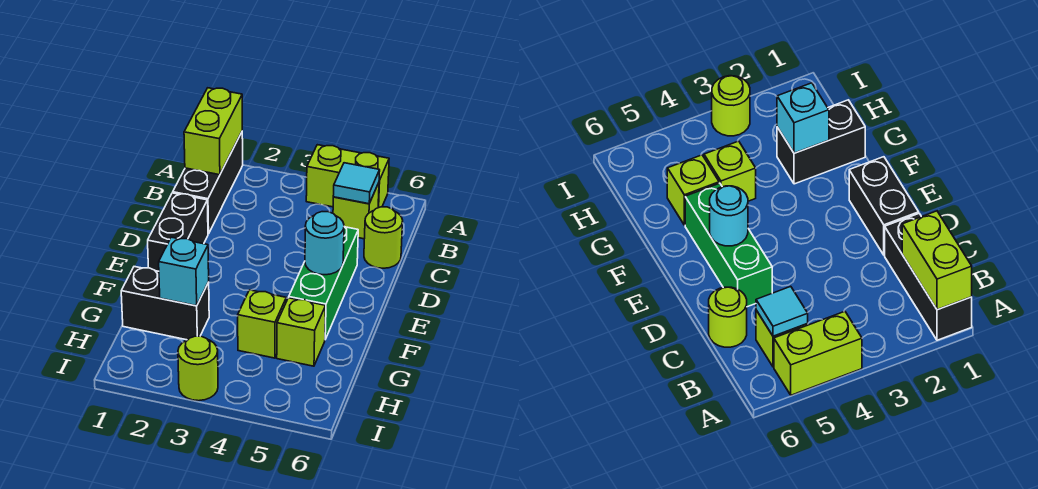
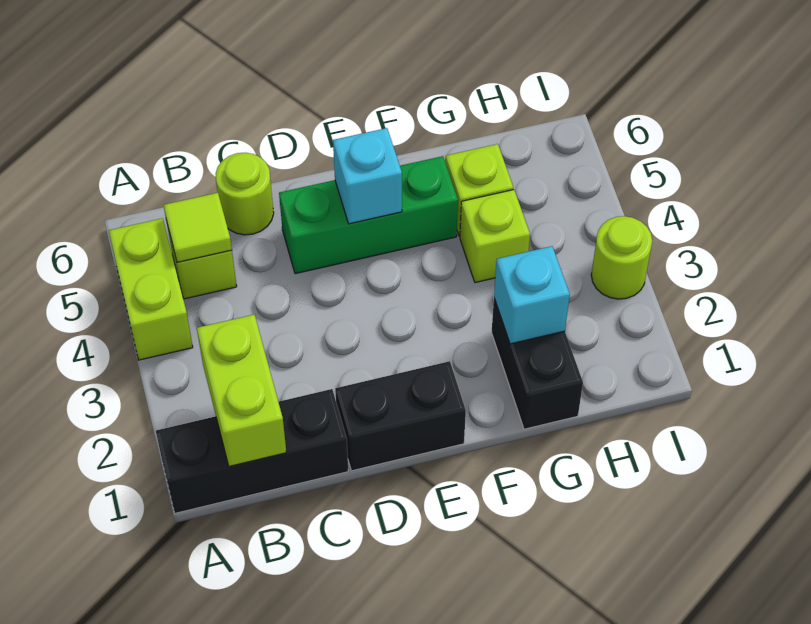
lime brick A1:B1 level 2 -> lime brick B1:B2 level 2
cyan tile B5 level 2 -> lime tile B5 level 2
cyan round brick E5 level 2 -> cyan brick E5 level 2

